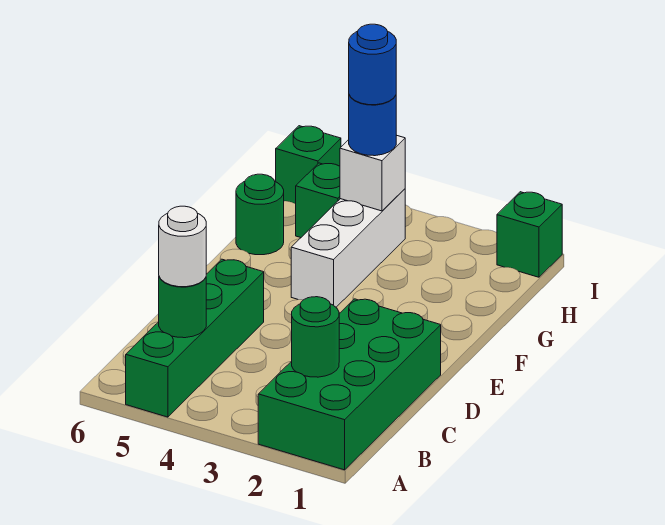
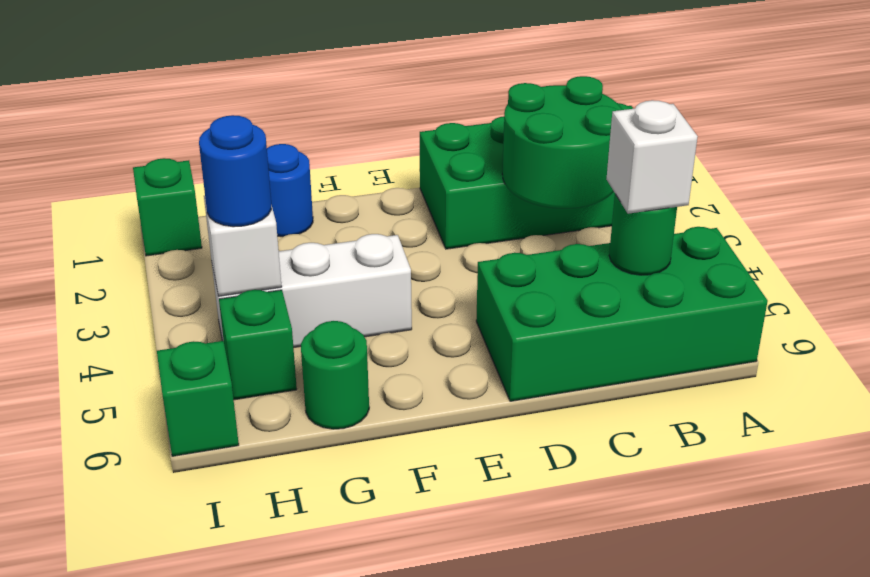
green brick A5:D5 level 1 -> green brick A5:D6 level 1
green round brick B2 level 2 -> green round brick B2:C3 level 2
white round brick B5 level 3 -> white brick B5 level 3
blue round brick H4 level 4 -> blue round brick G1 level 1

